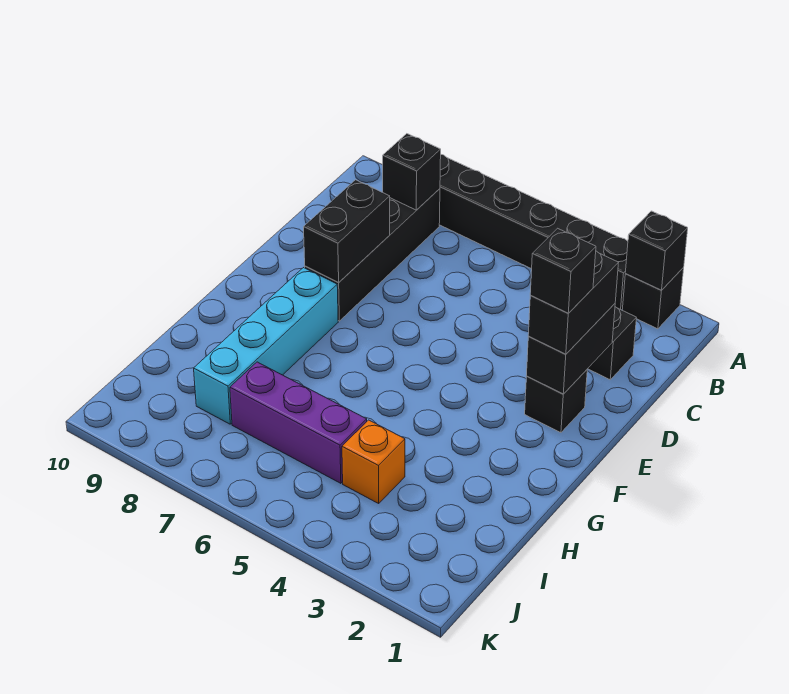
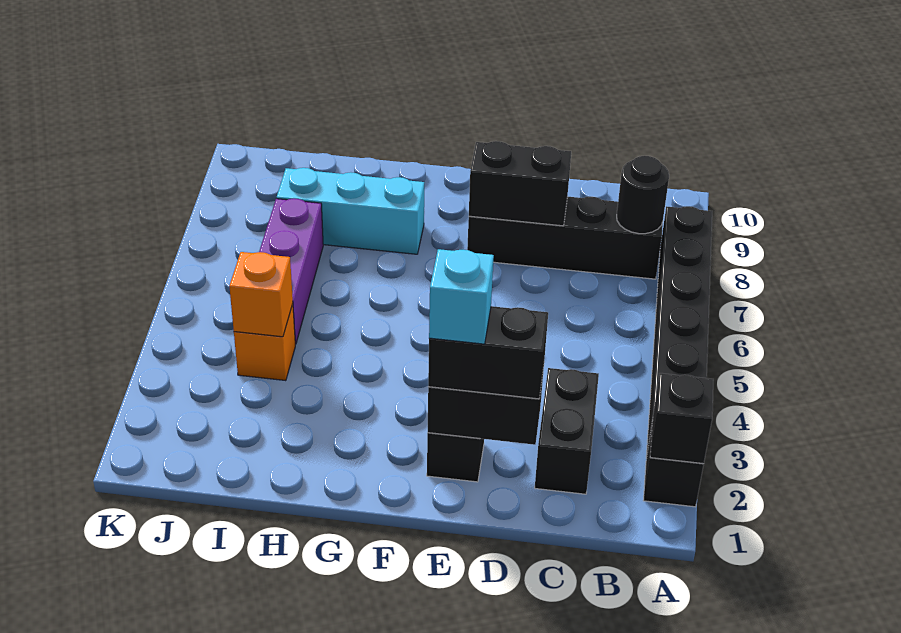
black brick B8 level 2 -> black round brick B8 level 2
black brick E2 level 4 -> cyan brick E2 level 4
cyan brick F8:I8 level 1 -> cyan brick G8:I8 level 1
none -> orange brick I4 level 2

